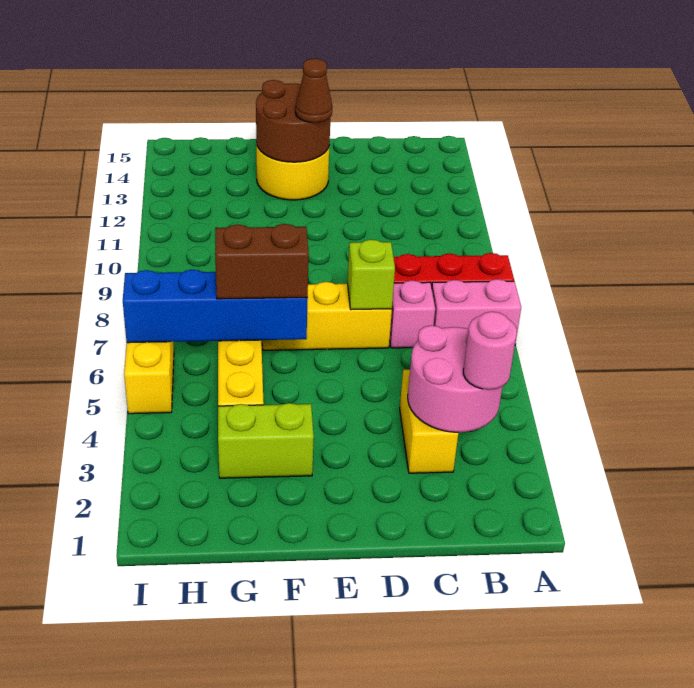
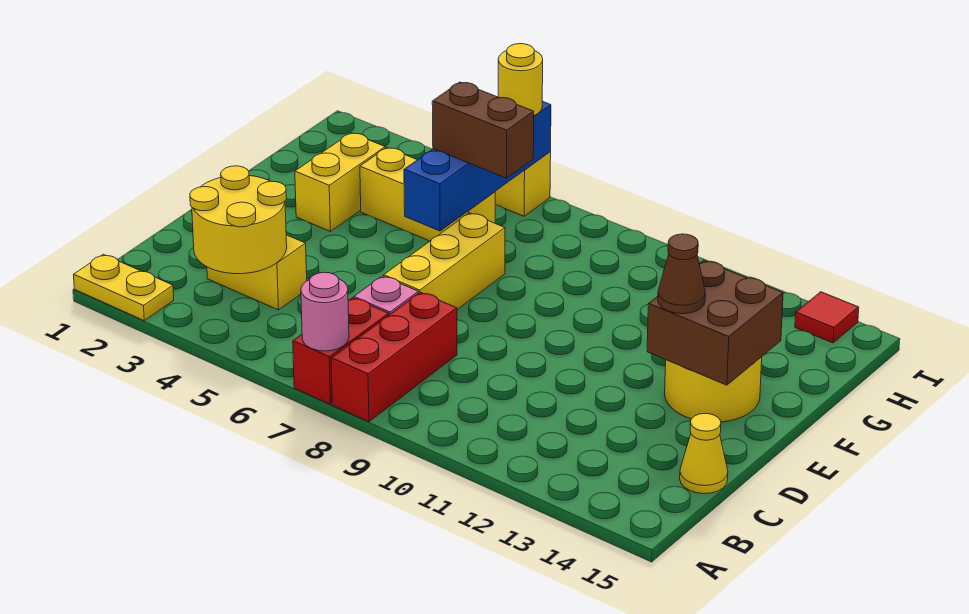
none -> yellow plate A1:A2 level 1
pink brick A7:B7 level 1 -> red brick A7:B7 level 1
pink round brick B3:C4 level 2 -> yellow round brick B3:C4 level 2
pink round brick B3 level 3 -> pink round brick A7 level 2
none -> yellow cone C15 level 1
lime brick D7 level 2 -> none
brown round brick E13:F14 level 2 -> brown brick E13:F14 level 2
lime brick F3:G3 level 1 -> yellow brick F3:G3 level 1
brown brick F6:G6 level 3 -> brown brick G6:G7 level 3
none -> yellow round brick I6 level 3
none -> red tile I14 level 1

